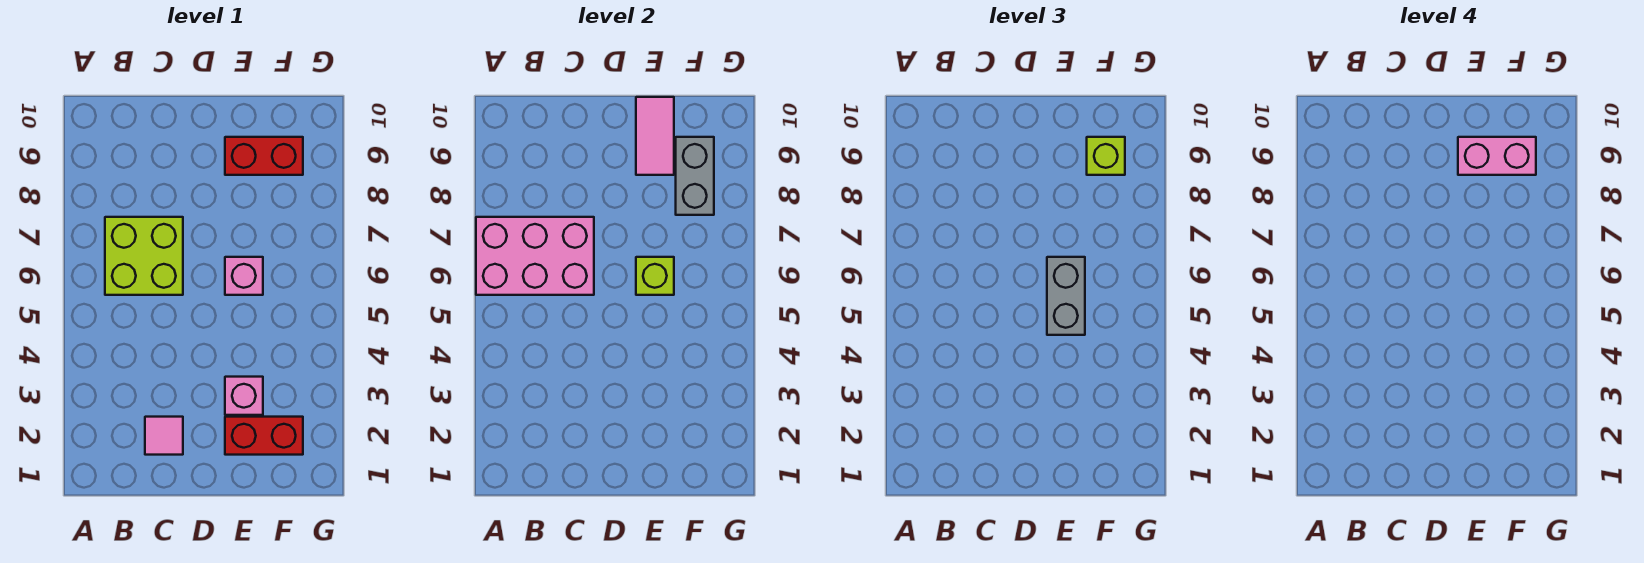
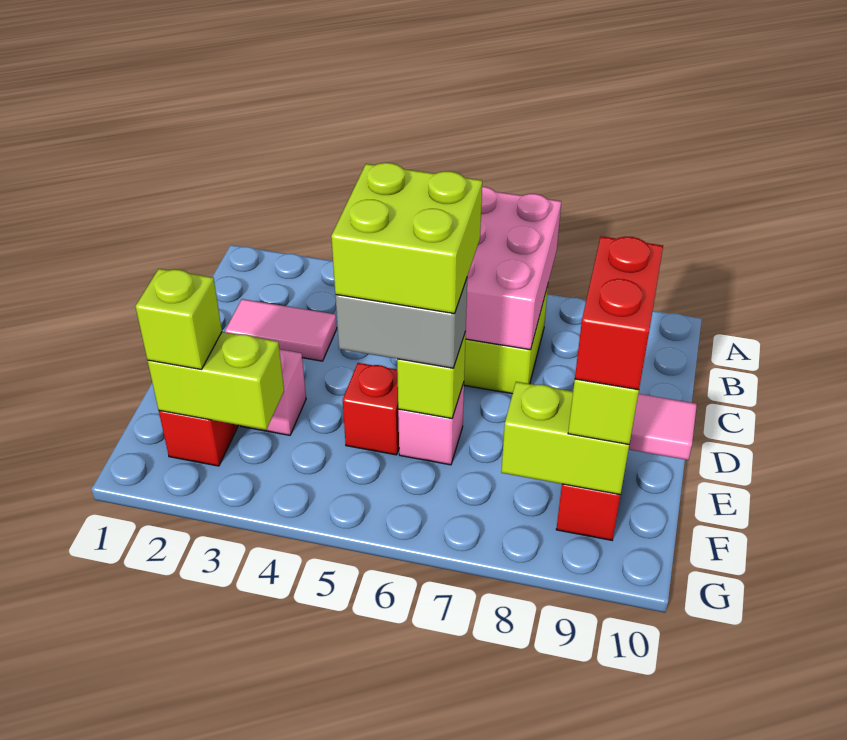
pink tile C2 level 1 -> pink tile C2:C3 level 1
none -> lime brick D5:E6 level 4
none -> red brick E5 level 1
pink brick E9:F9 level 4 -> red brick E9:F9 level 4
none -> lime brick F2:F3 level 2
none -> lime brick F2 level 3
grey brick F8:F9 level 2 -> lime brick F8:F9 level 2

